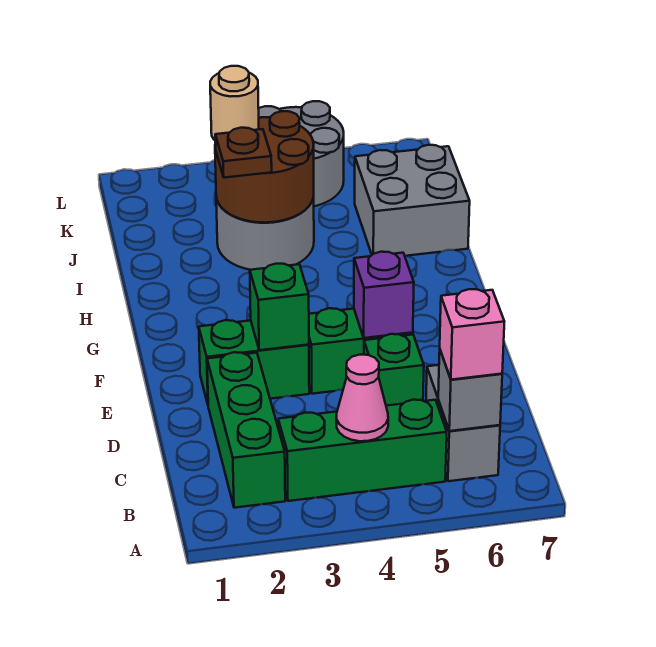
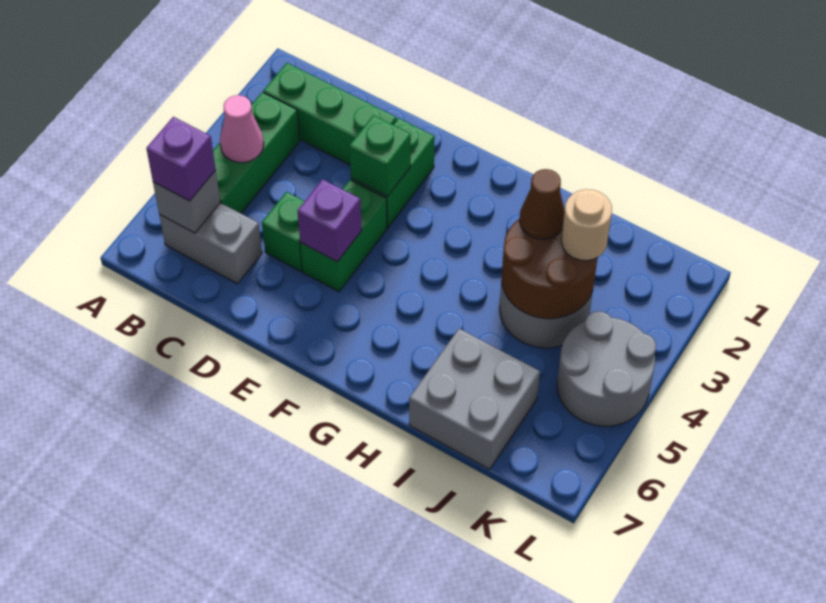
pink brick B6 level 3 -> purple brick B6 level 3
brown plate I3 level 3 -> brown cone I3 level 3

